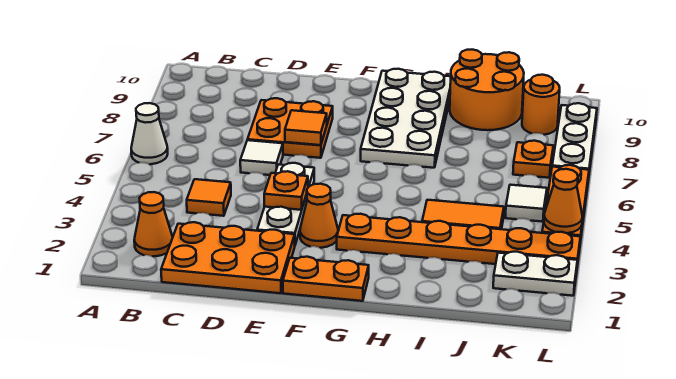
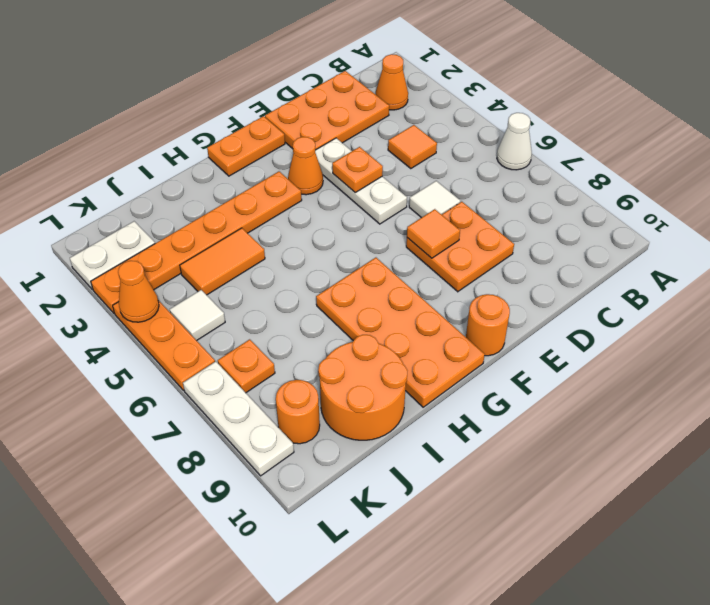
none -> orange round brick F10 level 1
white plate G7:H10 level 1 -> orange plate G7:H10 level 1

